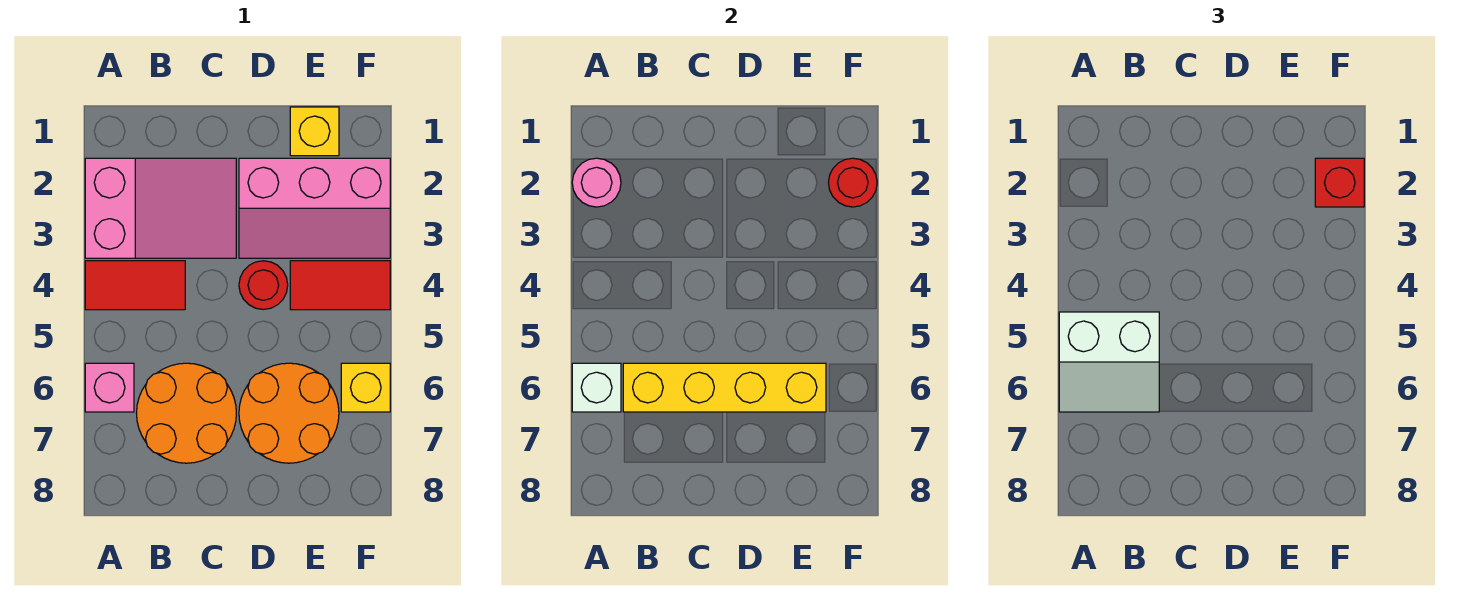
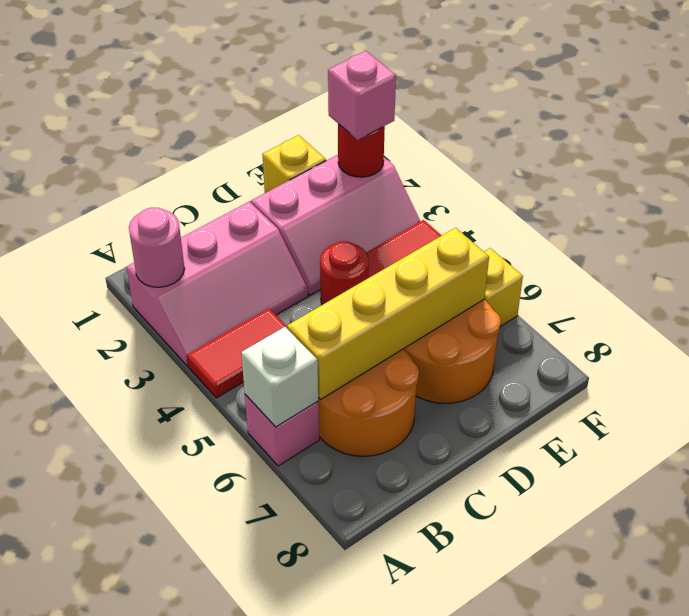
pink slope A2:C3 level 1 top A -> pink slope A2:C3 level 1 top 2
white slope A5:B6 level 3 top 5 -> none
red brick F2 level 3 -> pink brick F2 level 3

